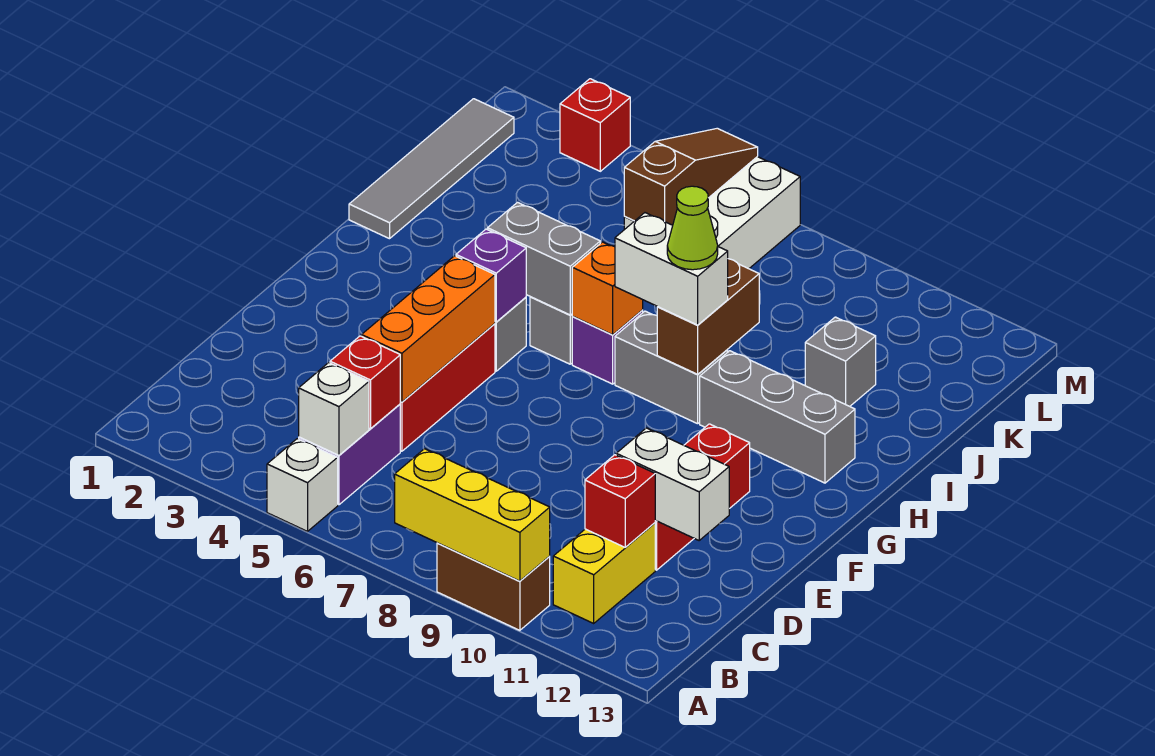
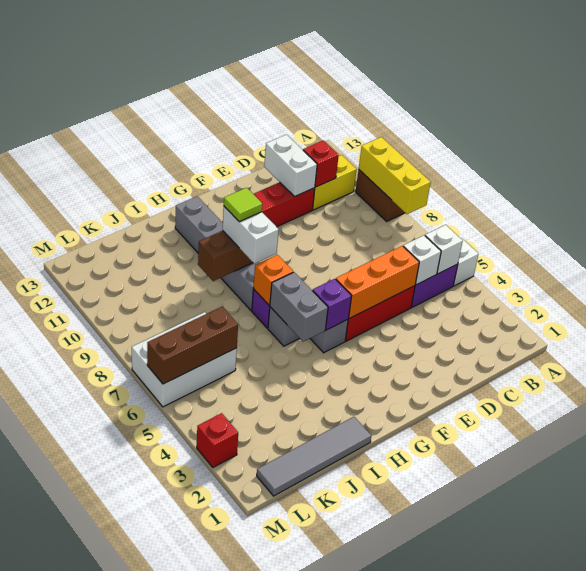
red brick C5 level 2 -> white brick C5 level 2
lime cone H9 level 4 -> lime tile H9 level 4
grey brick J11 level 1 -> none
brown slope K6:M6 level 2 top K -> brown brick K6:M6 level 2

